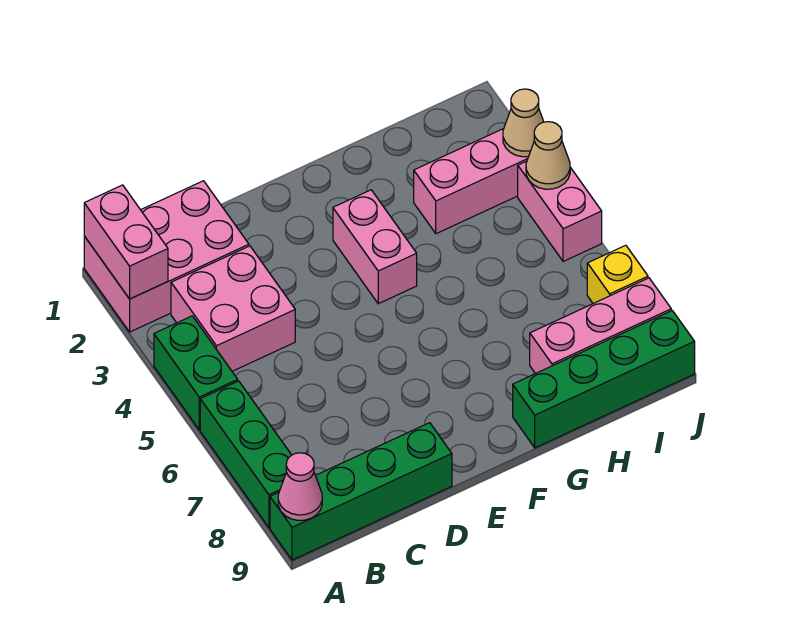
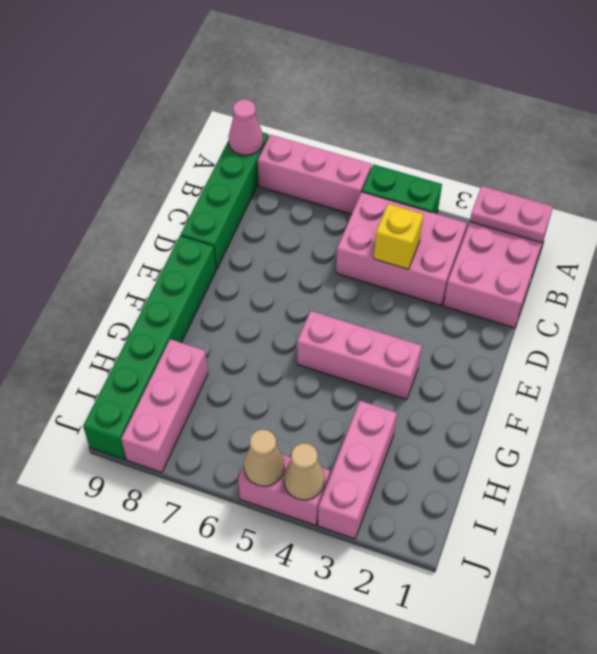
pink brick A1:A2 level 2 -> pink plate A1:A2 level 2
green brick A6:A8 level 1 -> pink brick A6:A8 level 1
pink brick B3:C4 level 1 -> pink brick B3:C5 level 1
pink brick F3:F4 level 1 -> pink brick F3:F5 level 1
green brick G9:J9 level 1 -> green brick E9:J9 level 1
tan cone J3 level 2 -> tan cone J5 level 2
yellow brick J7 level 1 -> yellow brick C4 level 2

